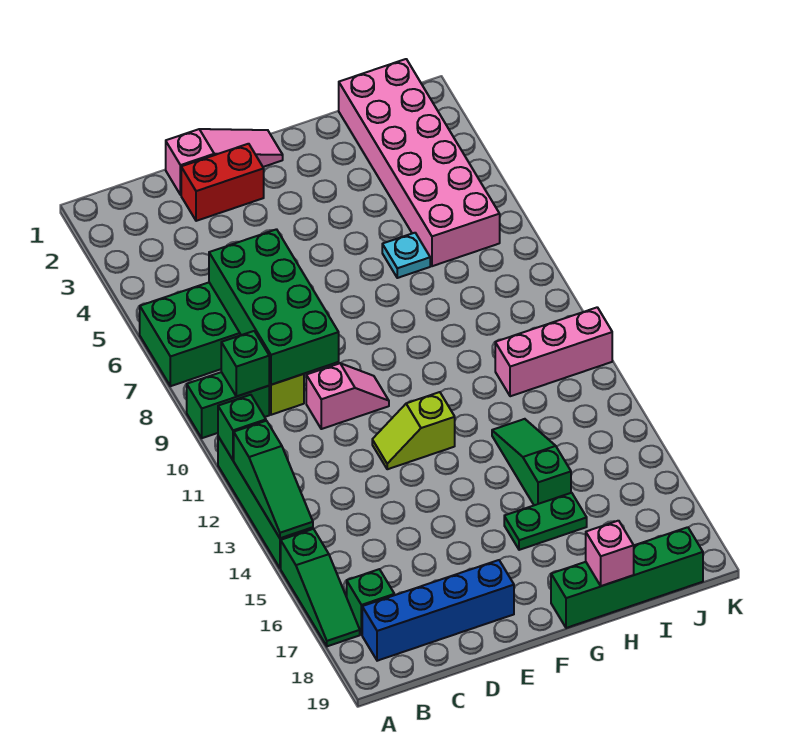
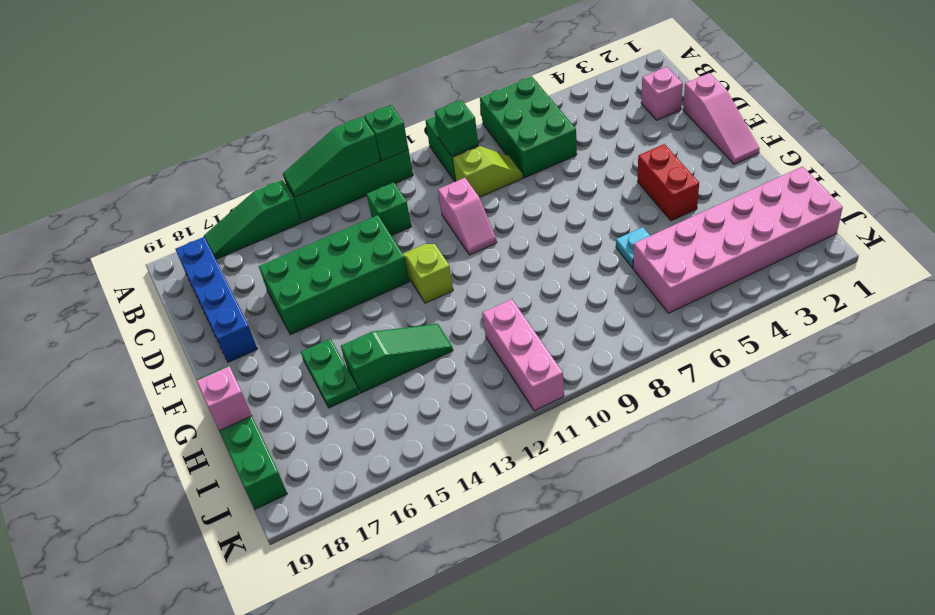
green brick B17 level 1 -> green brick C12 level 1
none -> pink brick C2 level 1
green brick C6:D9 level 2 -> green brick D13:E16 level 1
red brick D2:E2 level 1 -> red brick F4:G4 level 1

